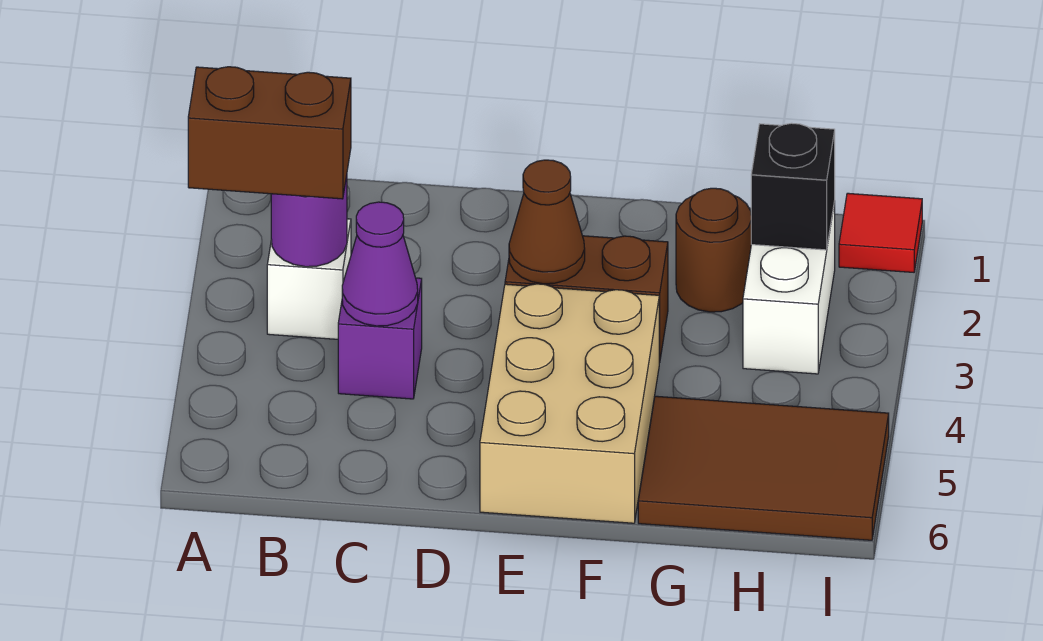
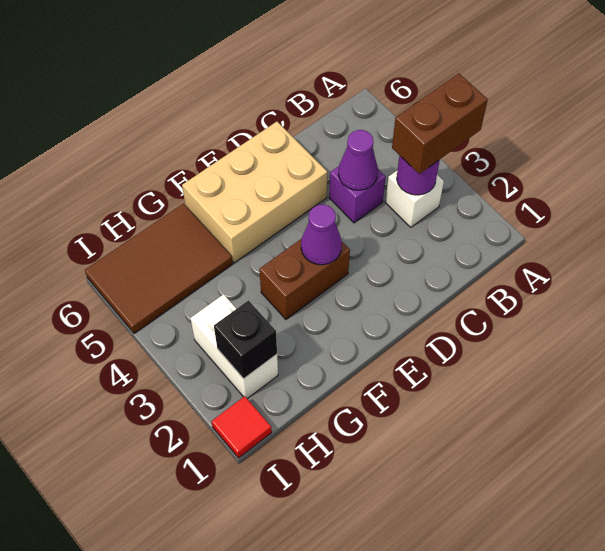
brown cone E3 level 2 -> purple cone E3 level 2
tan brick E4:F6 level 1 -> tan brick D5:F6 level 1
brown round brick G2 level 1 -> none

